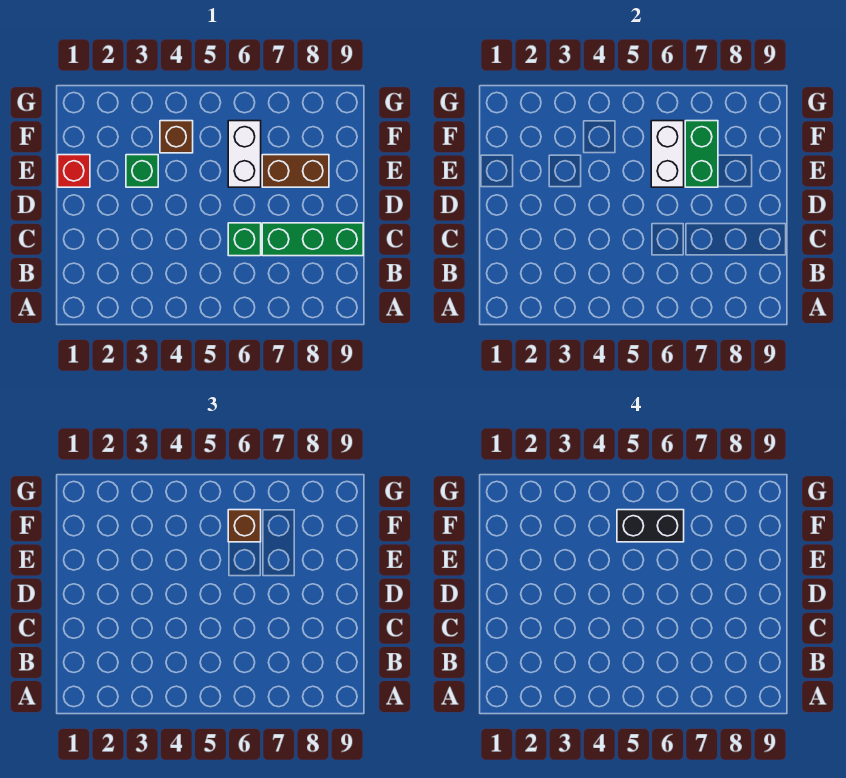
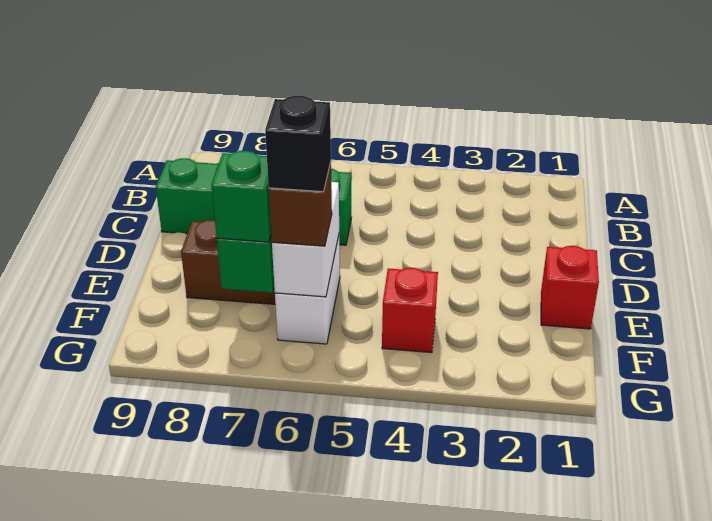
green brick E3 level 1 -> green brick F7 level 3
brown brick F4 level 1 -> red brick F4 level 1
black brick F5:F6 level 4 -> black brick F6 level 4

